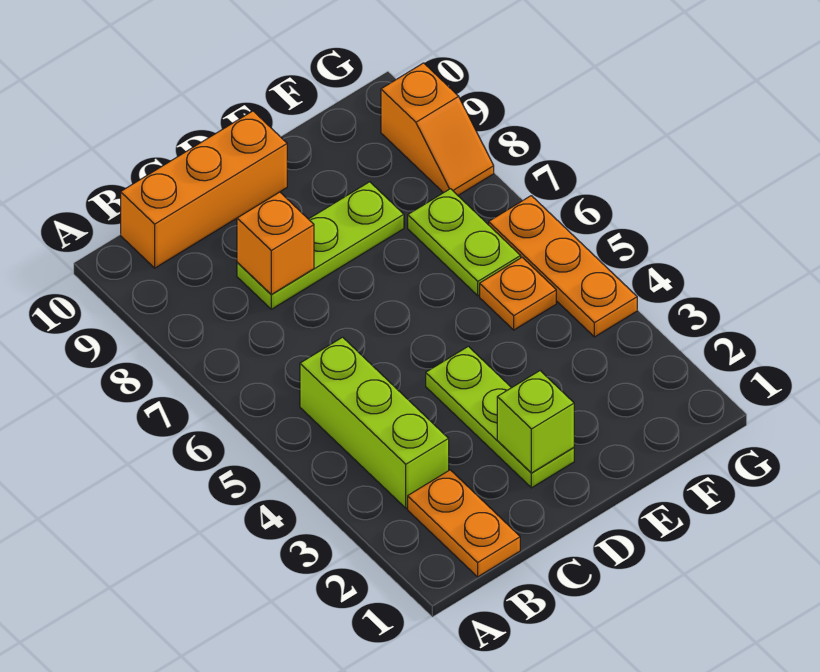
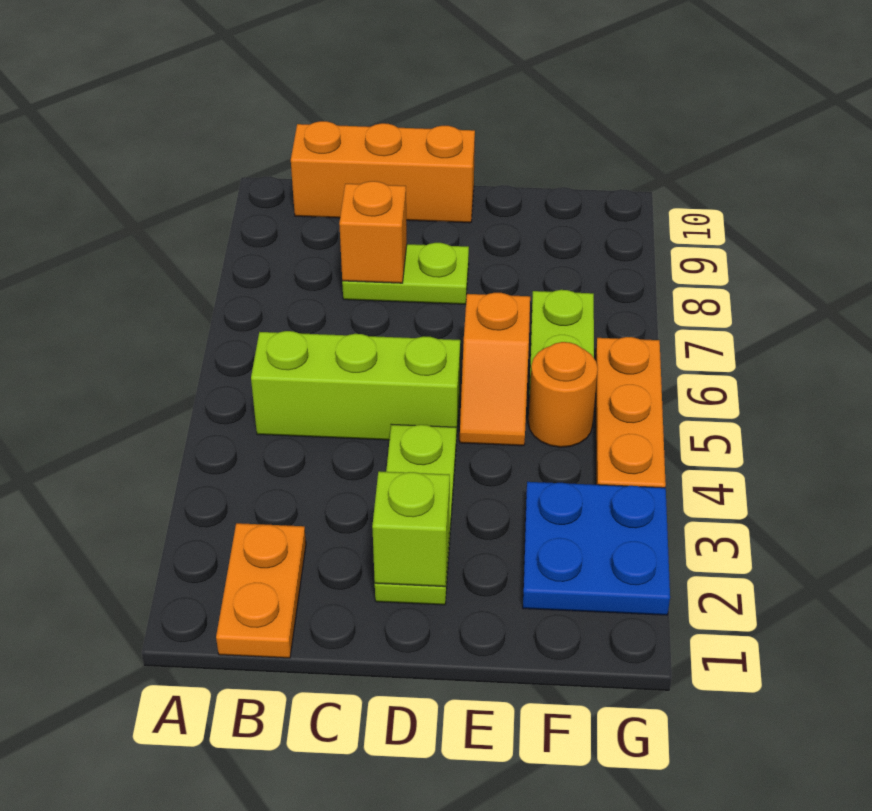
lime brick B3:B5 level 1 -> lime brick B5:D5 level 1
lime plate C8:E8 level 1 -> lime plate C8:D8 level 1
none -> blue plate F2:G3 level 1
orange plate F5 level 1 -> orange round brick F5 level 1
orange slope G8:G9 level 1 top 9 -> orange slope E5:E6 level 1 top 6

